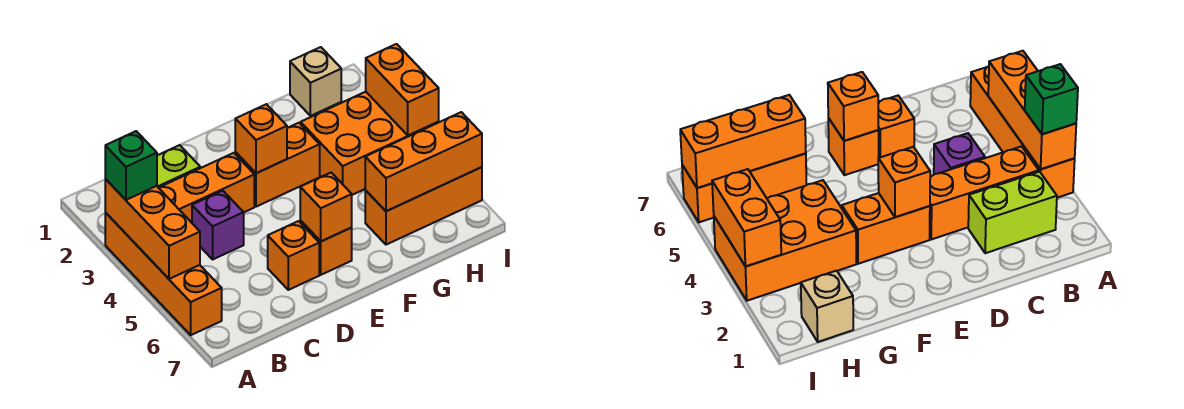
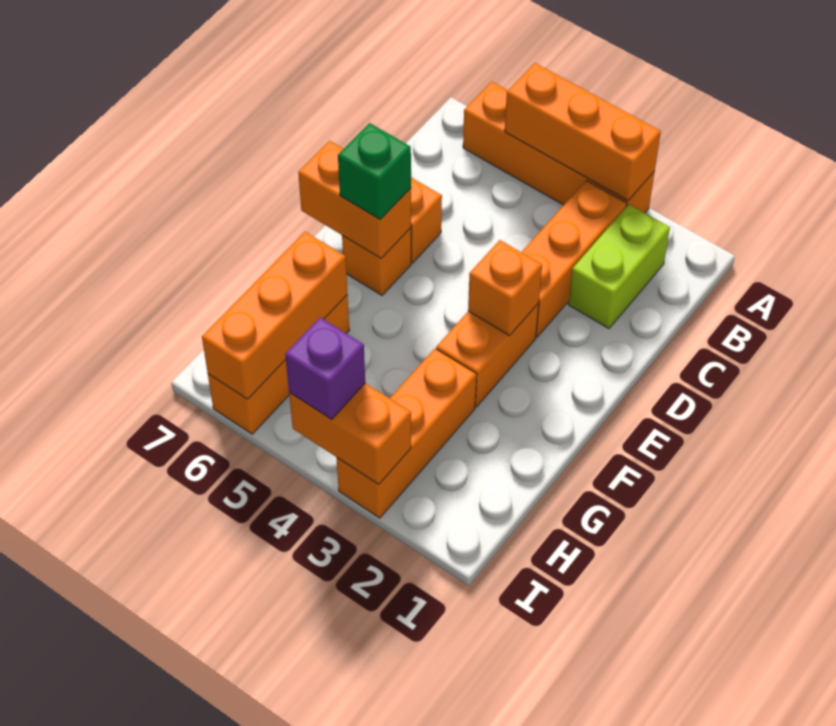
green brick A3 level 3 -> green brick E6 level 3
purple brick C4 level 1 -> purple brick I4 level 3
orange brick E6 level 2 -> orange brick E6:E7 level 2
orange brick G3:I4 level 1 -> orange brick G3:I3 level 1
tan brick H1 level 1 -> none

